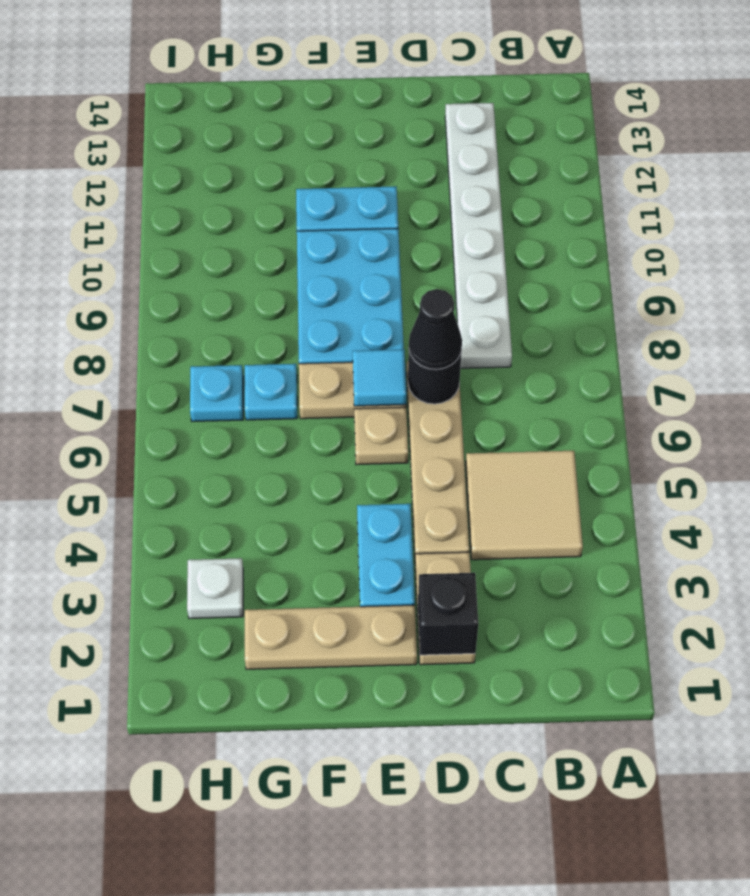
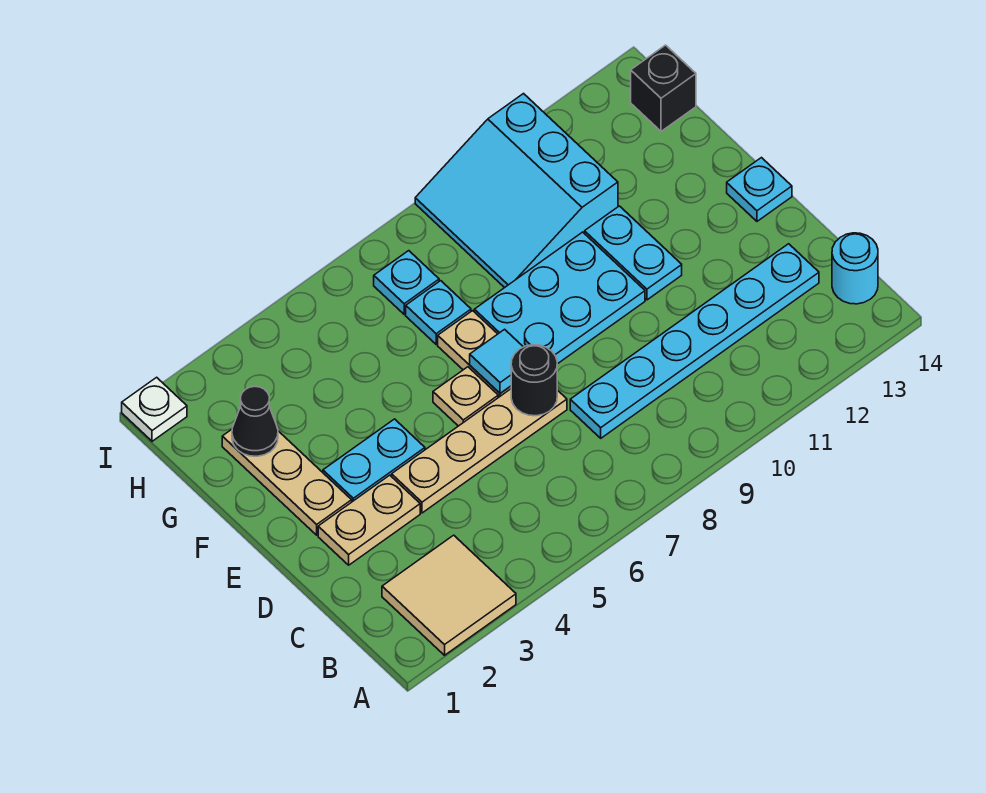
tan tile B4:C5 level 1 -> tan tile A2:B3 level 1
none -> cyan round brick B14 level 1
white plate C8:C13 level 1 -> cyan plate C8:C13 level 1
black brick D2 level 2 -> black brick H14 level 1
black cone D7 level 3 -> black cone G2 level 2
none -> cyan plate E14 level 1
none -> cyan slope G9:I11 level 1 top 11
white plate H3 level 1 -> white plate I1 level 1

